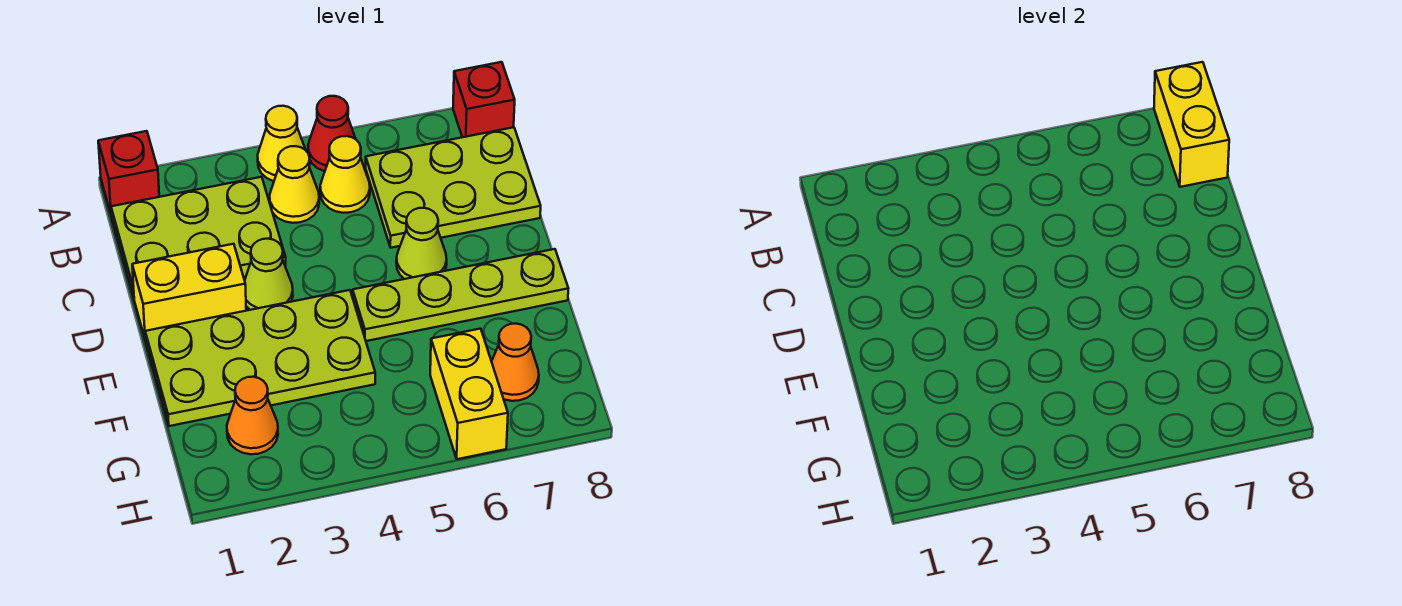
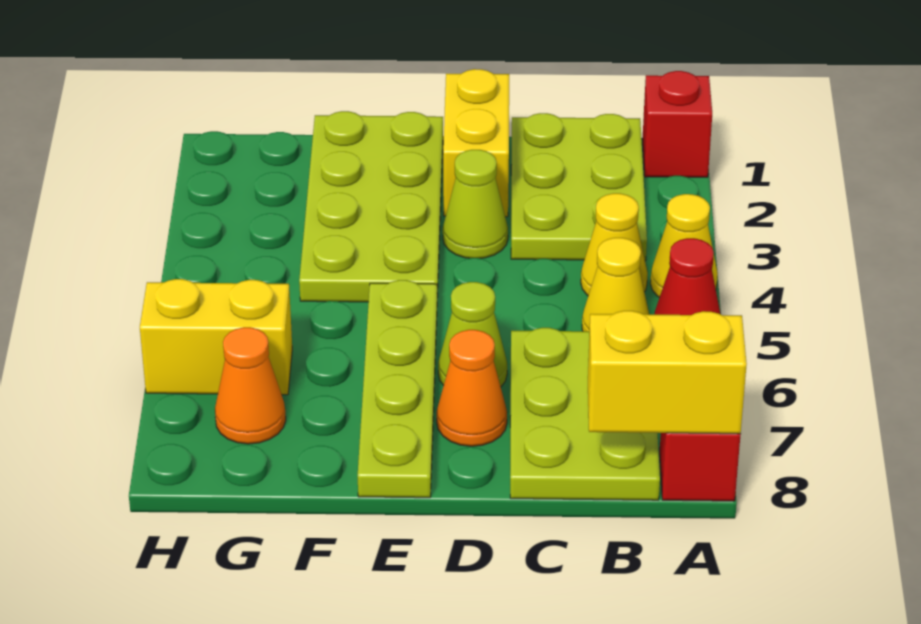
orange cone G2 level 1 -> orange cone D7 level 1

